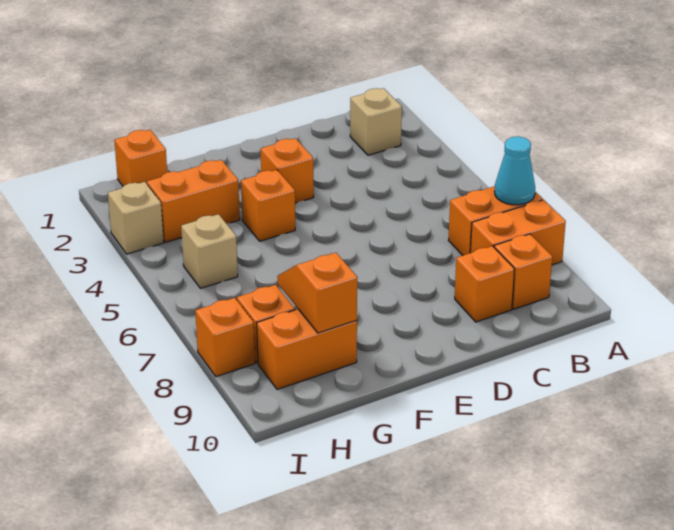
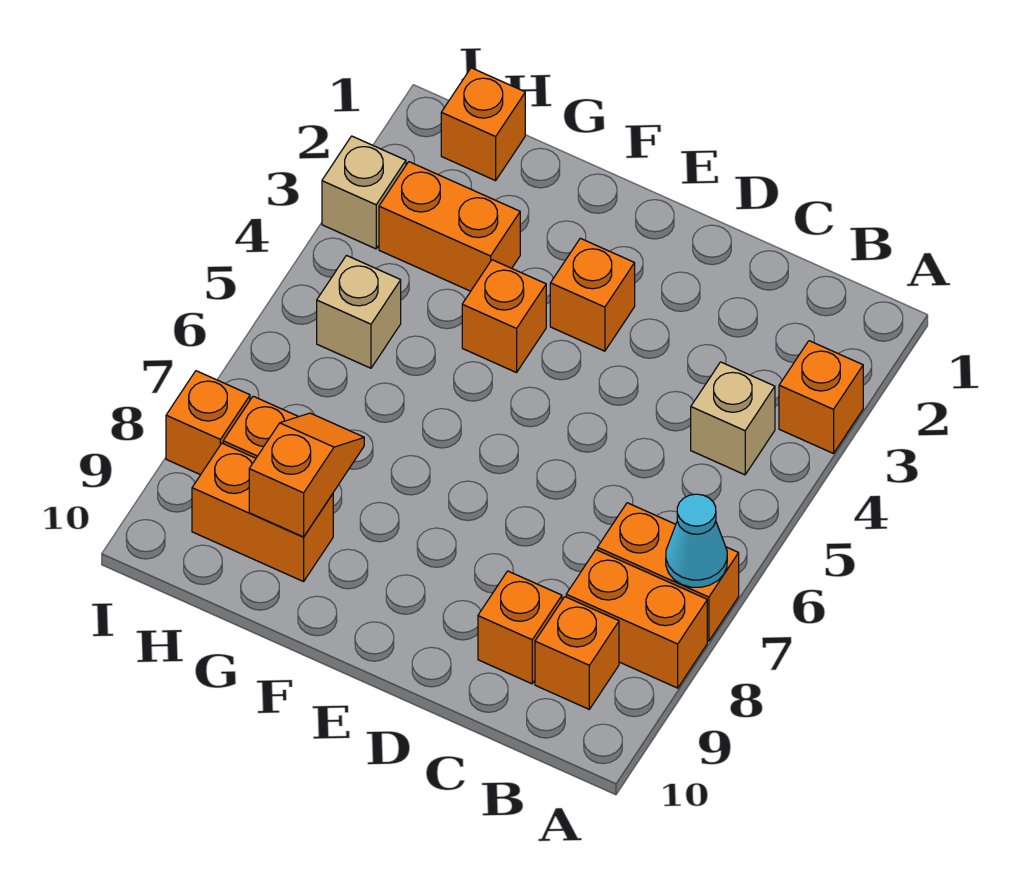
none -> orange brick A3 level 1
tan brick B2 level 1 -> tan brick B4 level 1

